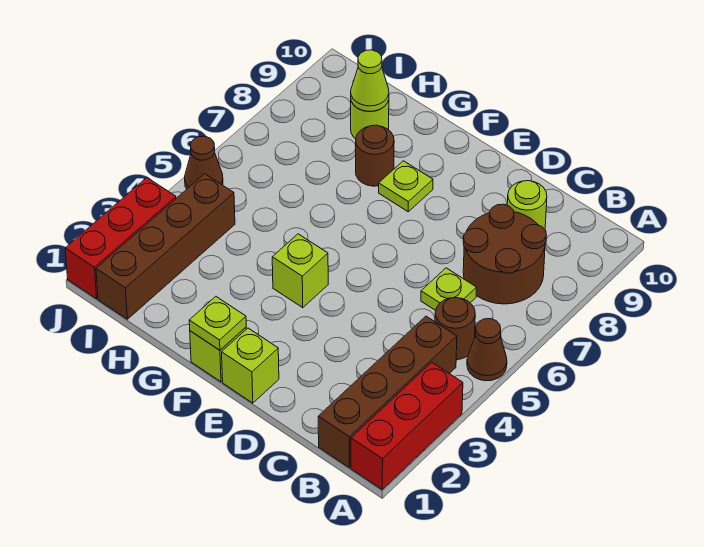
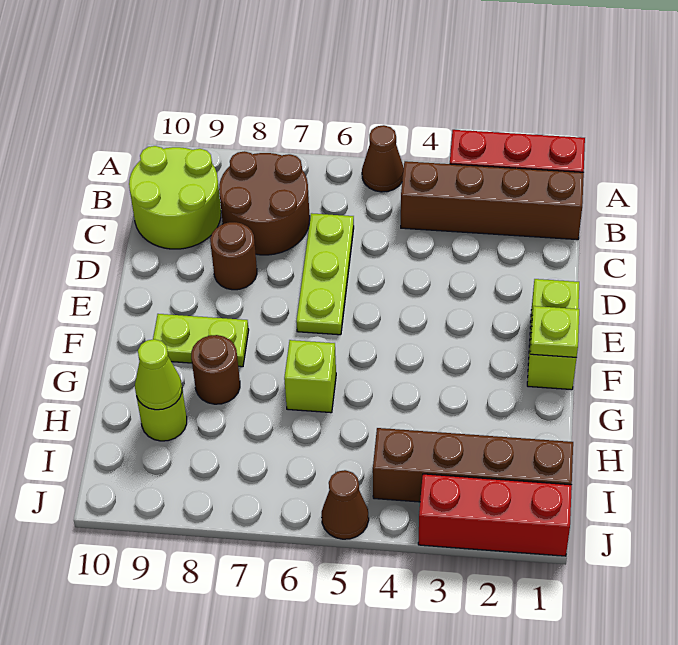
brown round brick B5 level 1 -> brown round brick D8 level 1
lime plate C6 level 1 -> lime plate C6:E6 level 1
lime round brick C9 level 1 -> lime round brick B9:C10 level 1
lime brick F4 level 1 -> lime brick G6 level 1
lime plate F8 level 1 -> lime plate F8:F9 level 1

